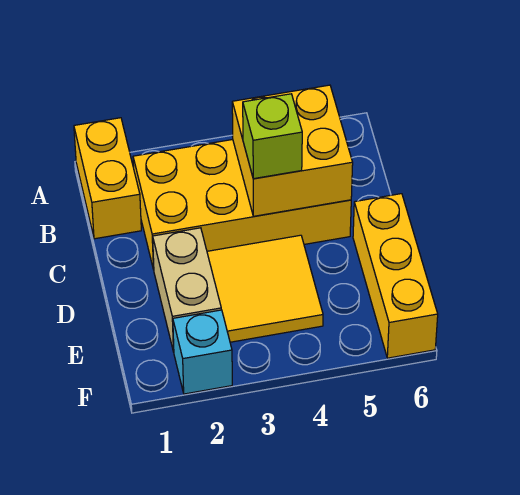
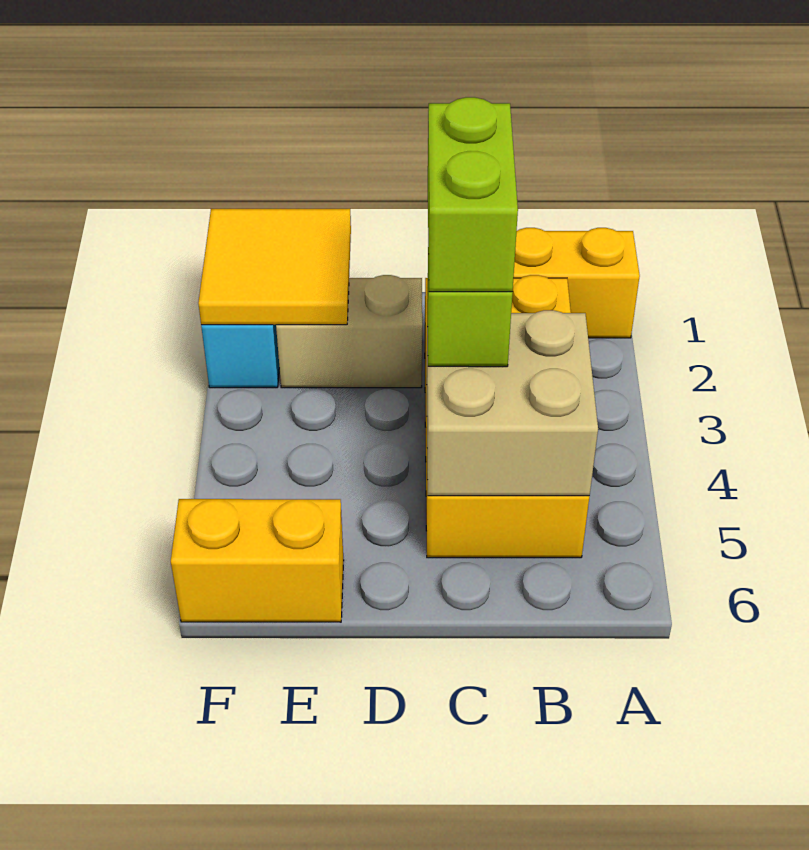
yellow brick B4:C5 level 2 -> tan brick B4:C5 level 2
none -> lime brick C3:C4 level 4
yellow tile D3:E4 level 1 -> yellow tile E1:F2 level 2
yellow brick D6:F6 level 1 -> yellow brick E6:F6 level 1

